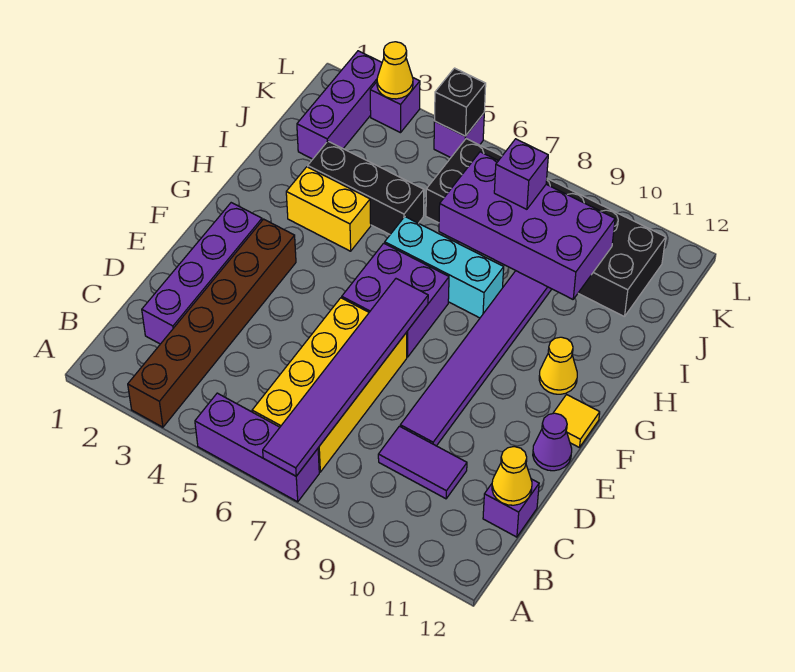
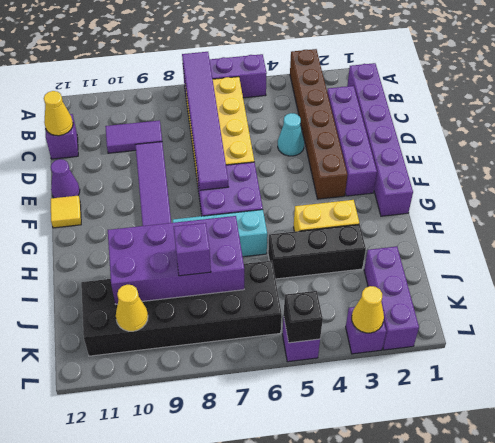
none -> purple brick B1:G1 level 1
none -> cyan cone D4 level 1
yellow cone G11 level 1 -> yellow cone K10 level 2

